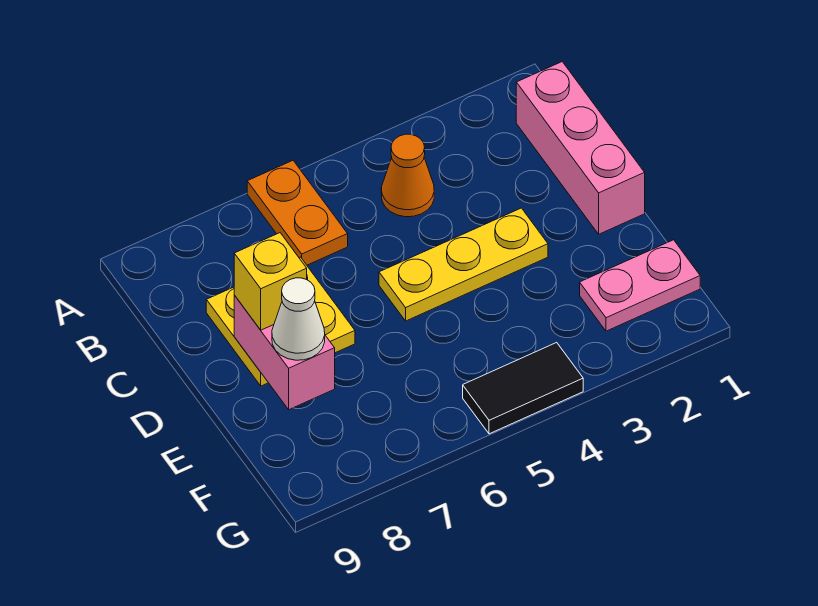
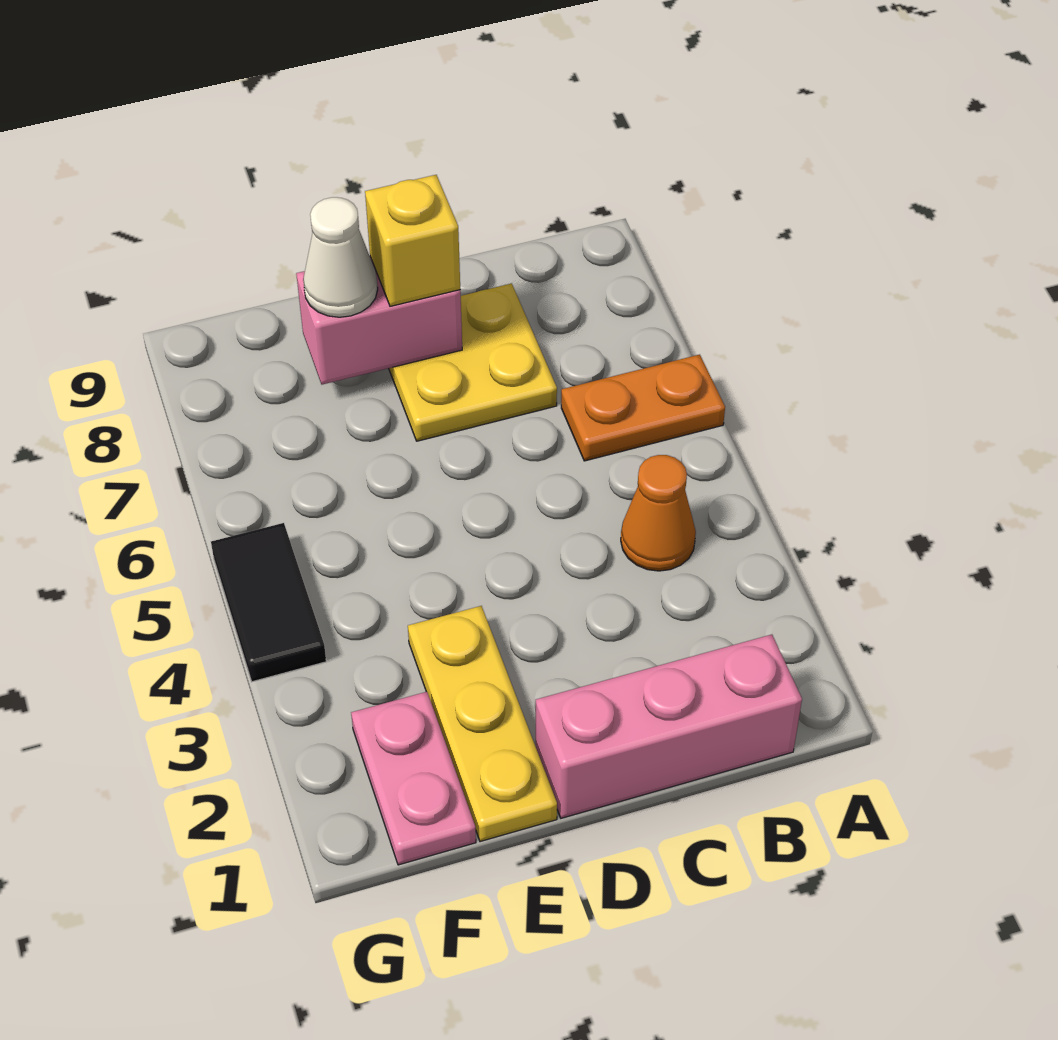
yellow plate D3:D5 level 1 -> yellow plate E1:E3 level 1

